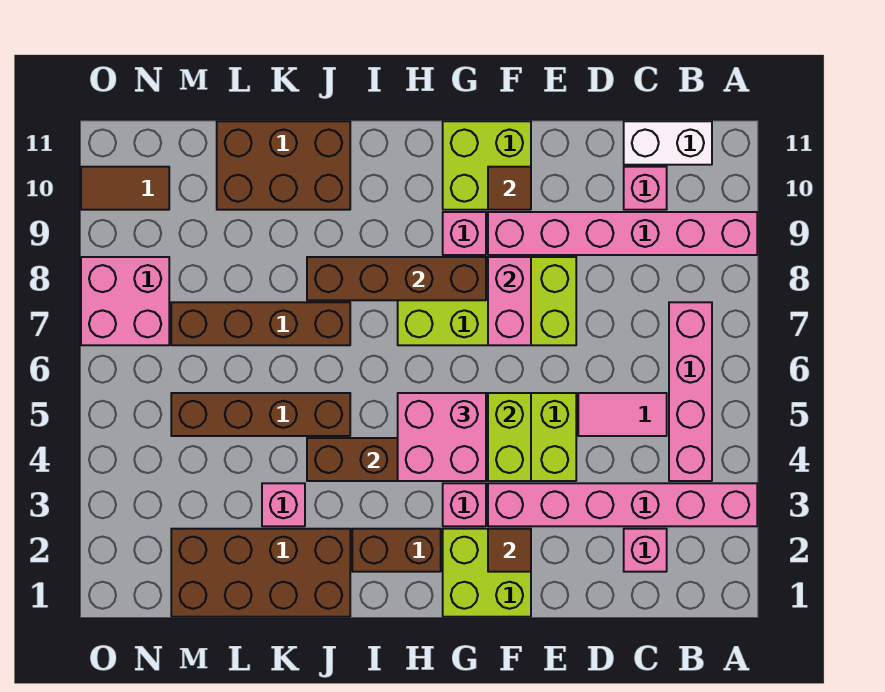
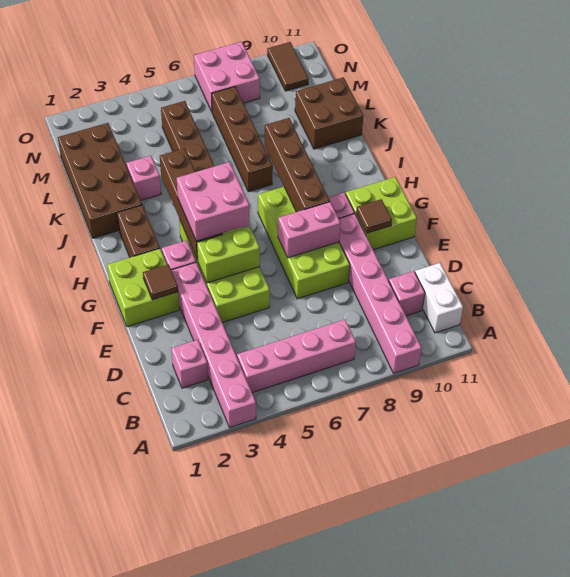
pink tile C5:D5 level 1 -> none
brown brick J10:L11 level 1 -> brown brick K10:L11 level 1

